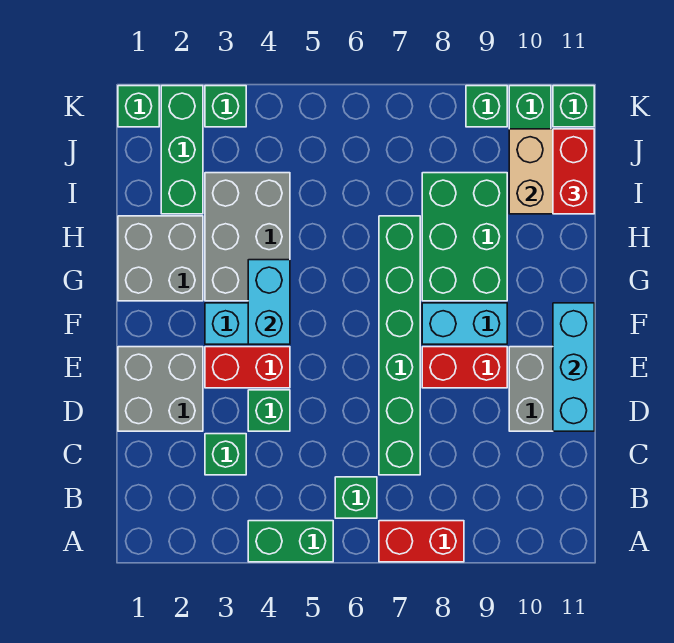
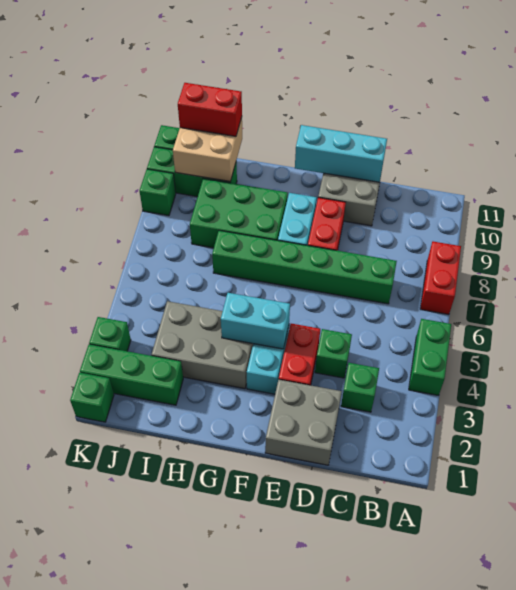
green brick B6 level 1 -> none
grey brick G1:H2 level 1 -> none

